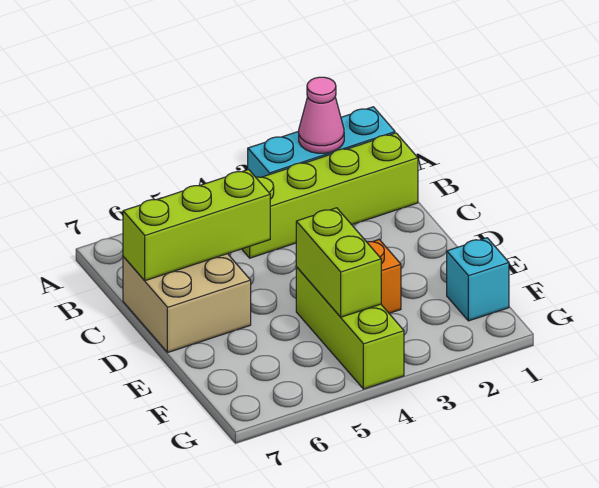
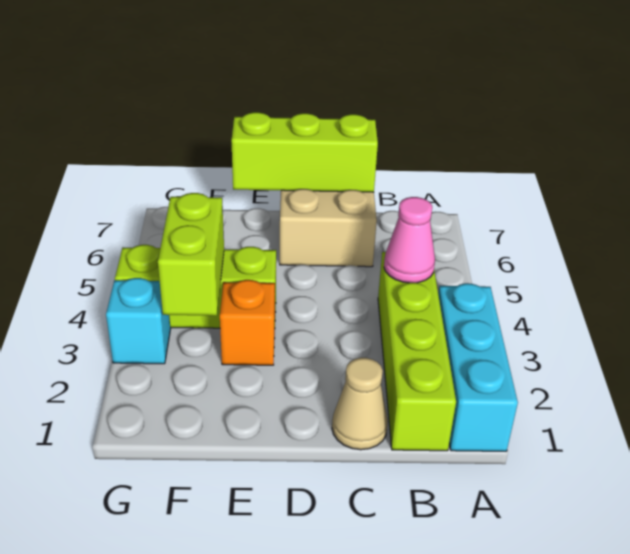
pink cone A2 level 2 -> pink cone B4 level 2
none -> tan cone C1 level 1
lime brick C5:C7 level 2 -> lime brick C7:E7 level 2
lime brick E4:F4 level 2 -> lime brick F3:F4 level 2
cyan brick F1 level 1 -> cyan brick G3 level 1

